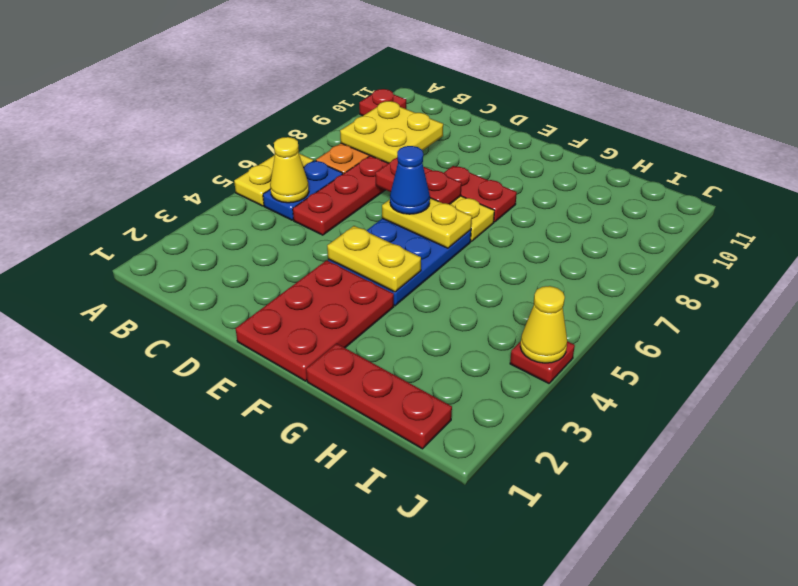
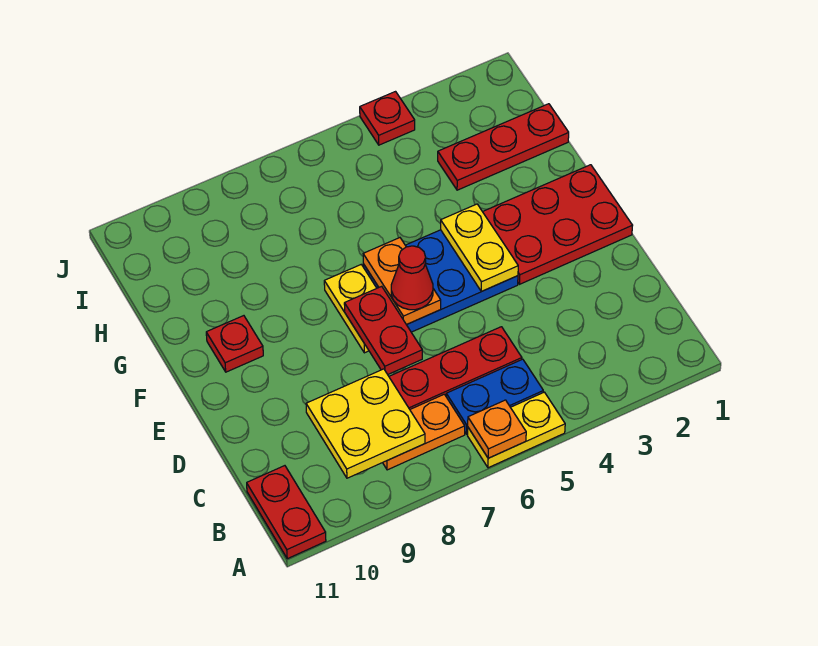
none -> orange plate A6 level 2
red plate A10 level 1 -> red plate F10 level 1
yellow cone B5 level 2 -> none
yellow plate E6:F6 level 2 -> orange plate E6:F6 level 2
blue cone E6 level 3 -> red cone E6 level 3
red plate E8:F8 level 1 -> red plate A11:B11 level 1
red plate G1:I1 level 1 -> red plate H1:H3 level 1
yellow cone J4 level 2 -> none

